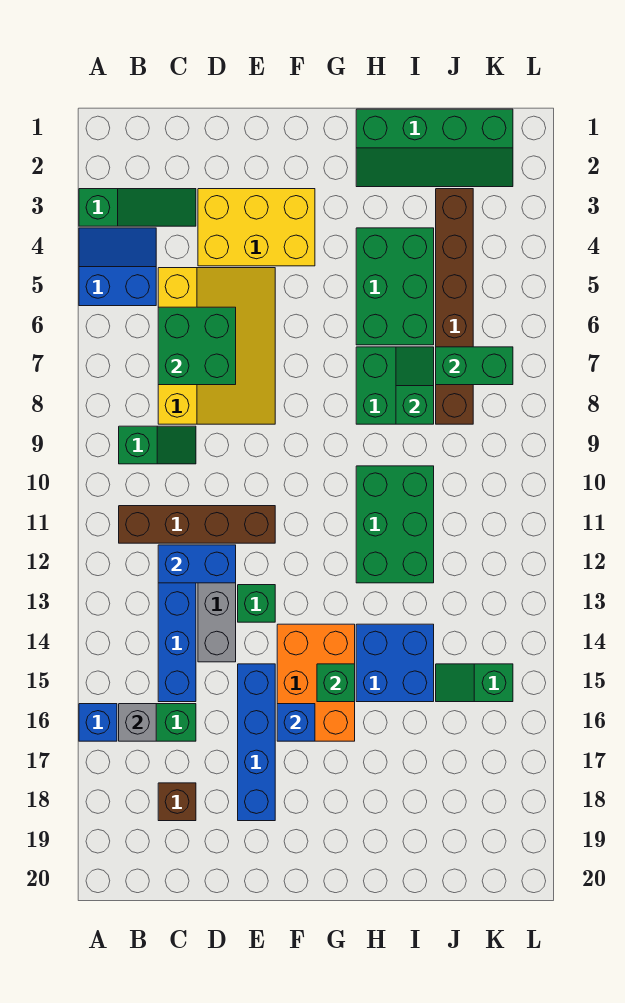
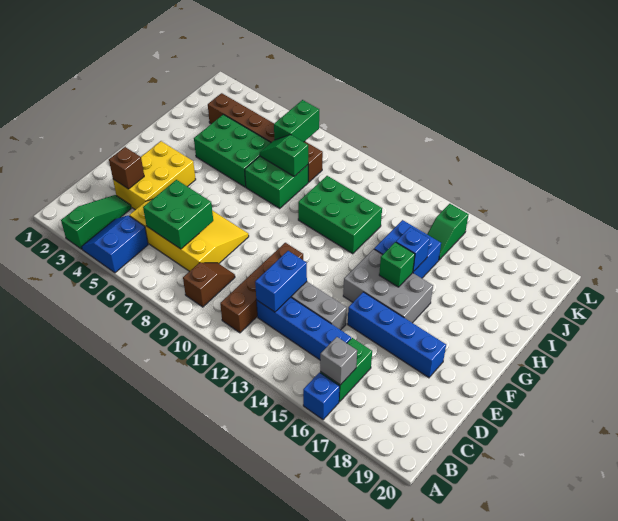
green slope B9:C9 level 1 top B -> brown slope B9:C9 level 1 top B
brown brick C18 level 1 -> brown brick D3 level 2
green brick E13 level 1 -> none
orange brick F14:G16 level 1 -> grey brick F14:G16 level 1
blue brick F16 level 2 -> blue brick H15 level 2
green slope H1:K2 level 1 top 1 -> none

